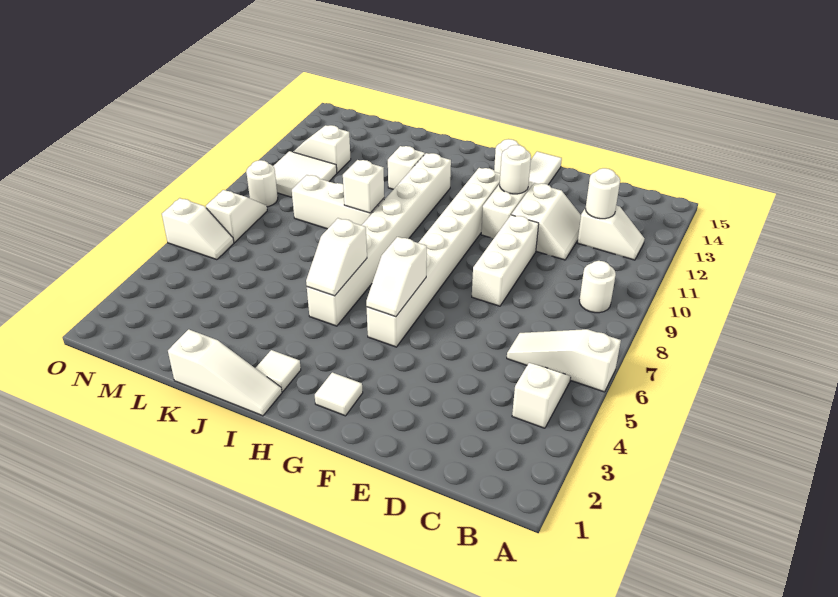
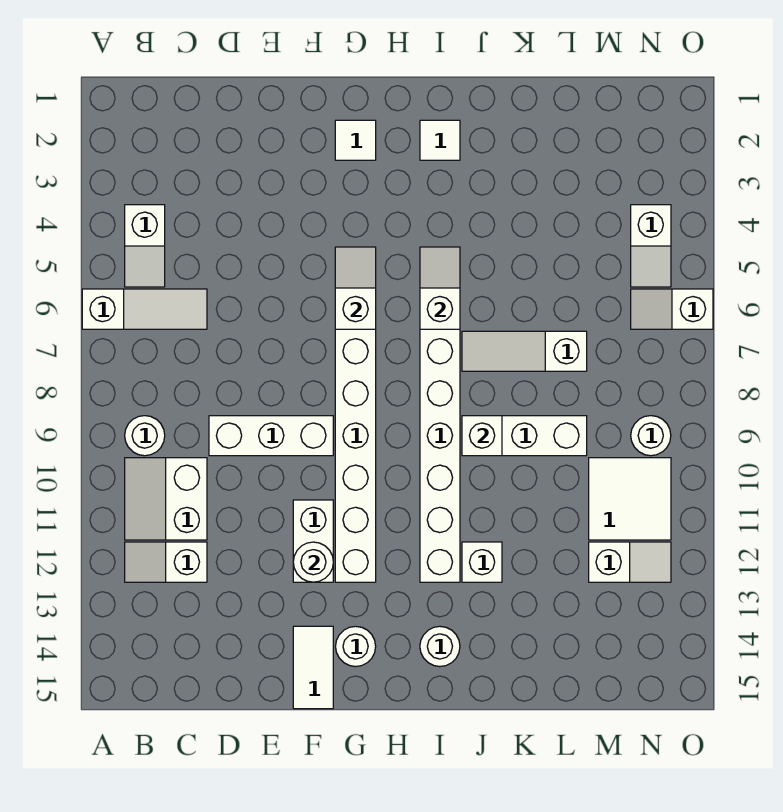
white round brick C12 level 2 -> white round brick I14 level 1
white slope D11:E12 level 1 top E -> white slope B10:C11 level 1 top C
white brick E8:E10 level 1 -> white brick D9:F9 level 1
white slope I1:K1 level 1 top K -> white slope J7:L7 level 1 top L
white slope N7:N8 level 1 top 7 -> white slope N4:N5 level 1 top 4

